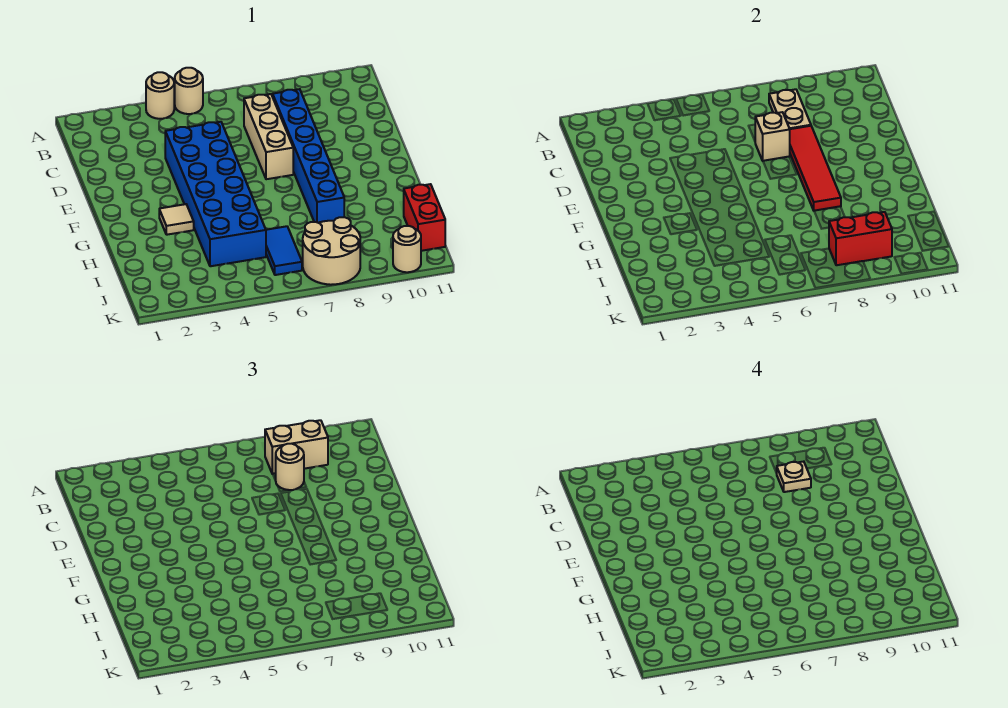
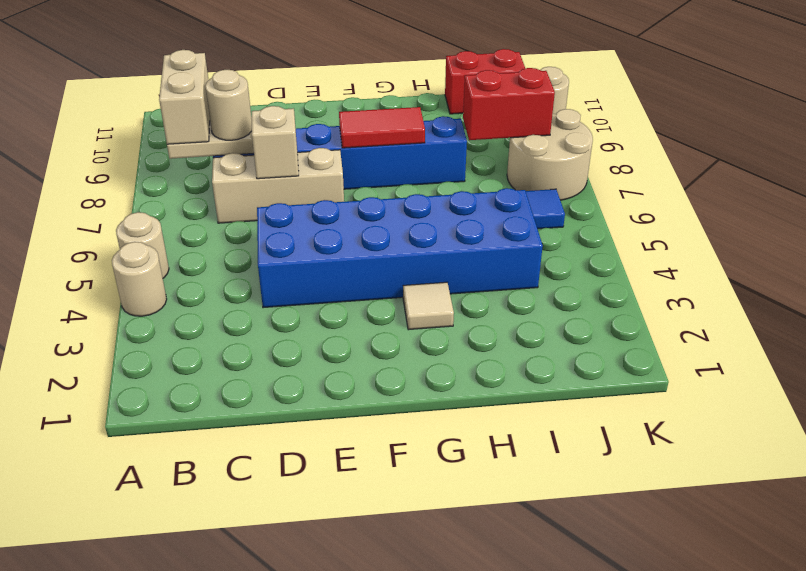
tan plate C8 level 4 -> none
red tile D8:G8 level 2 -> red tile F8:G8 level 2
red brick J8:J9 level 2 -> red brick I8:J8 level 2

